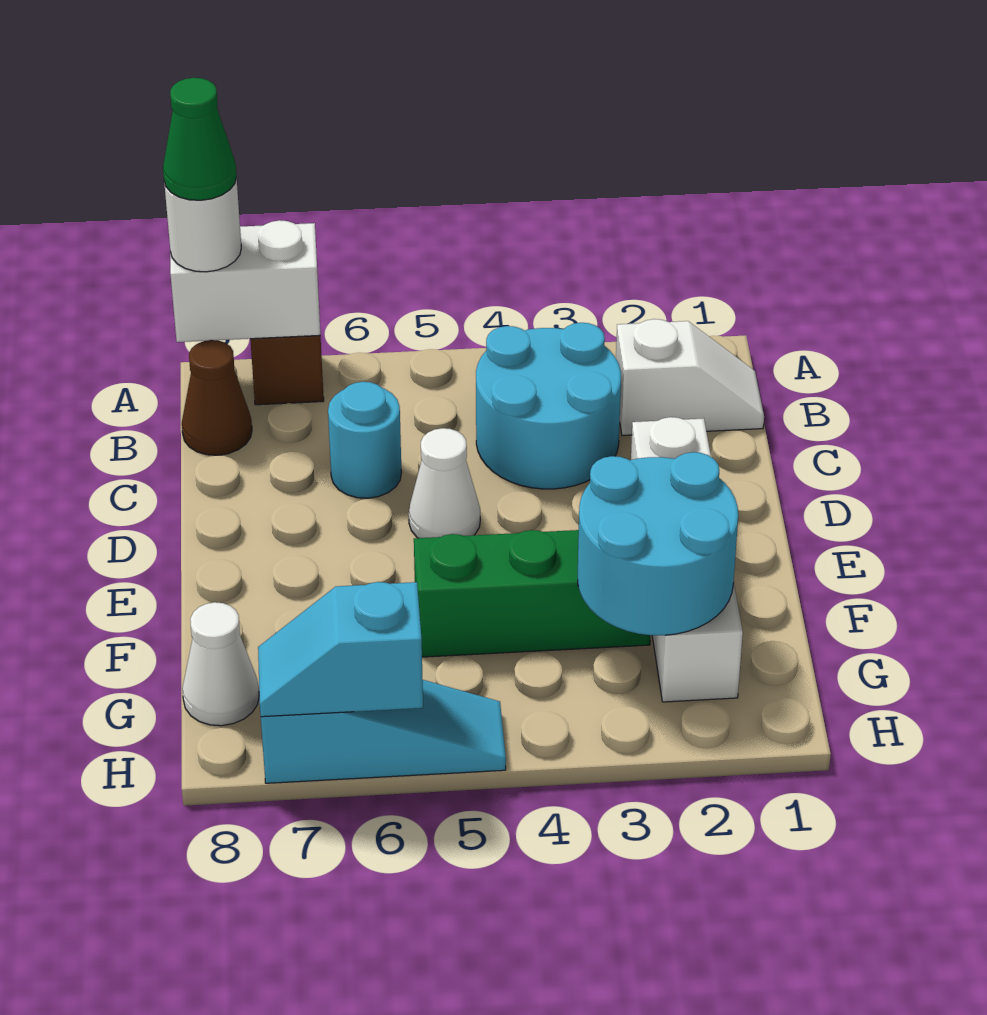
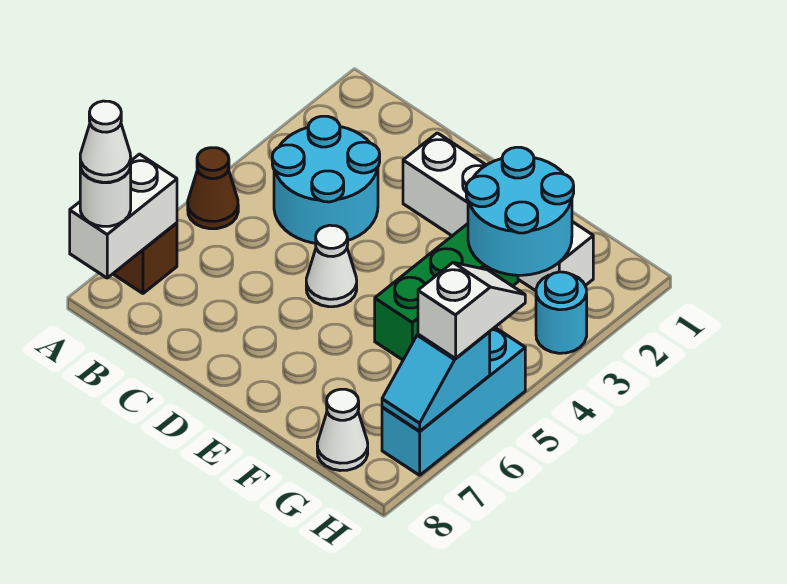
green cone A8 level 4 -> white cone A8 level 4
white slope B1:B2 level 1 top 2 -> white slope H5:H6 level 3 top 6
brown cone B8 level 1 -> brown cone A5 level 1
cyan round brick C6 level 1 -> cyan round brick H3 level 1
cyan slope H5:H7 level 1 top 7 -> cyan brick H5:H7 level 1

